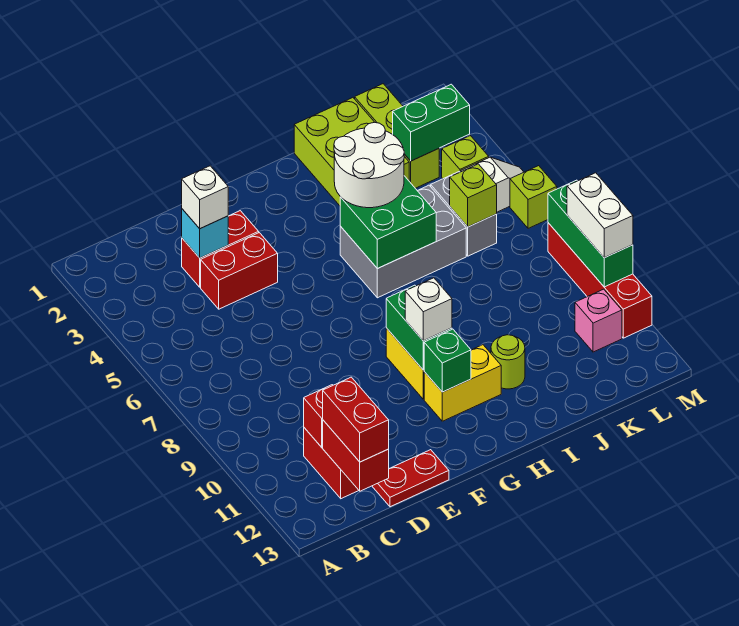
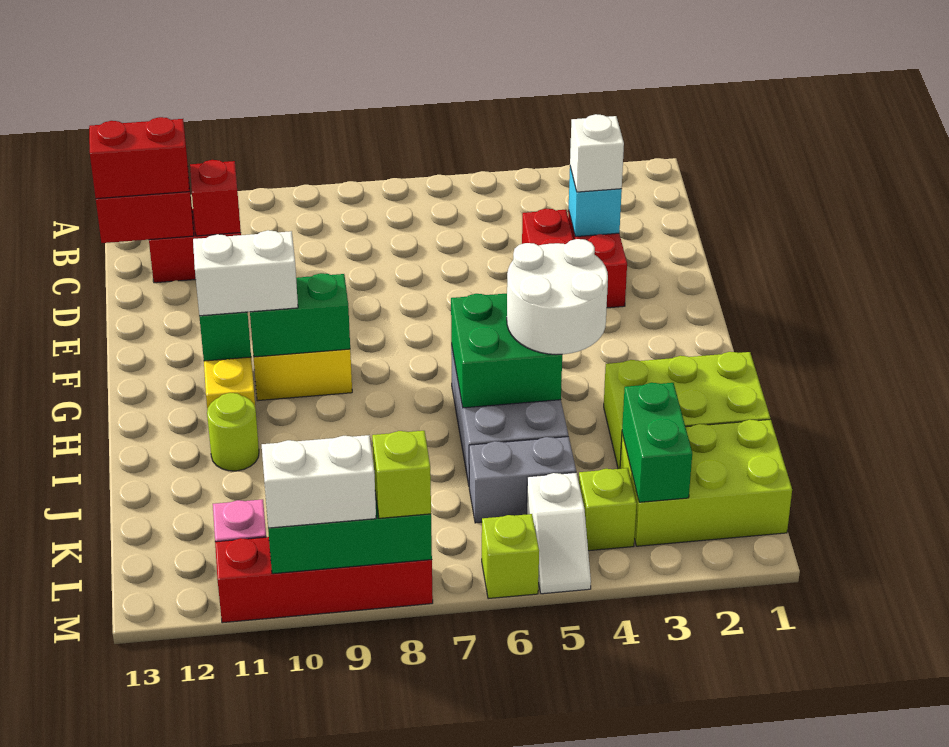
red plate D13:E13 level 1 -> none
white brick G10 level 3 -> white brick G10:G11 level 3
lime brick K1:K3 level 1 -> lime brick K1:L3 level 1
lime brick K6 level 2 -> lime brick M8 level 3

